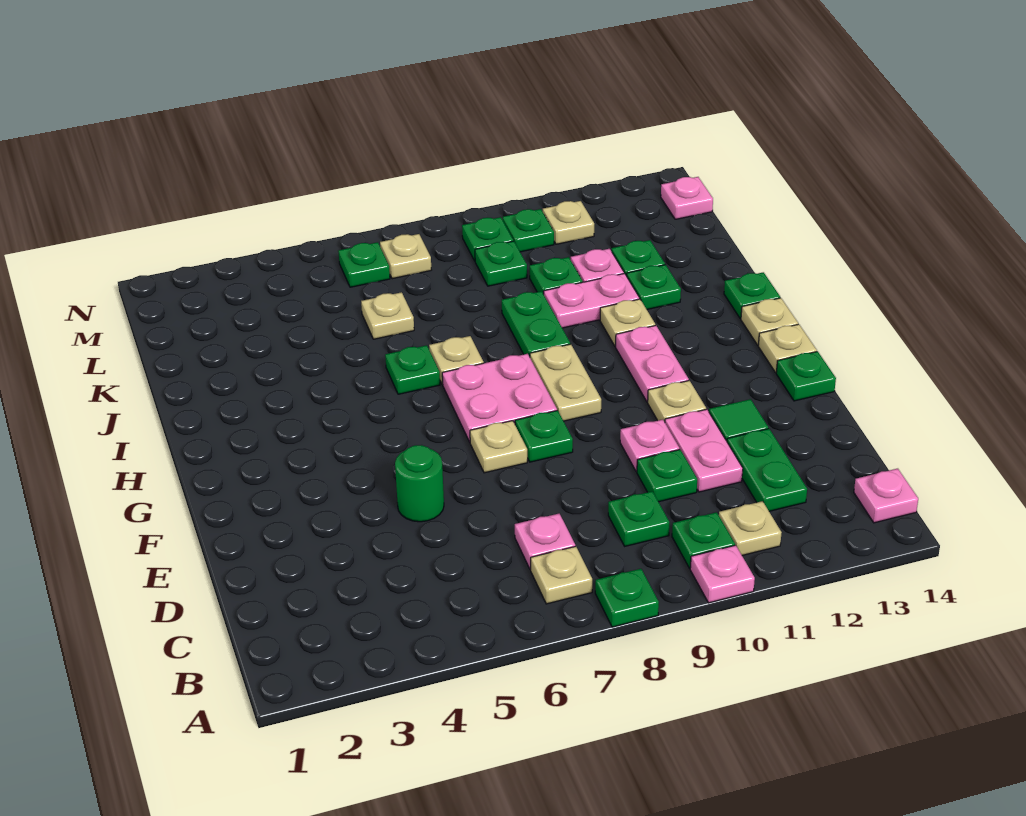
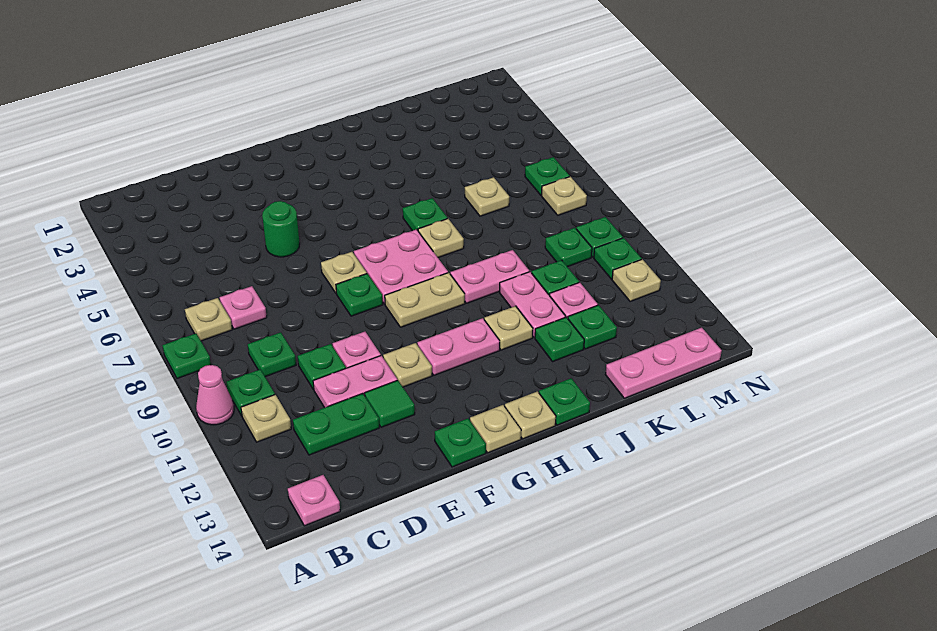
pink plate A10 level 1 -> pink cone A10 level 1
green plate I9:J9 level 1 -> pink plate I9:J9 level 1
pink plate M14 level 1 -> pink plate K14:M14 level 1

